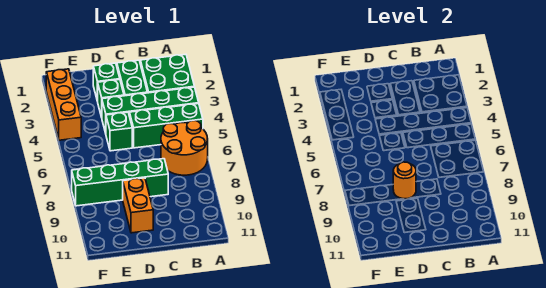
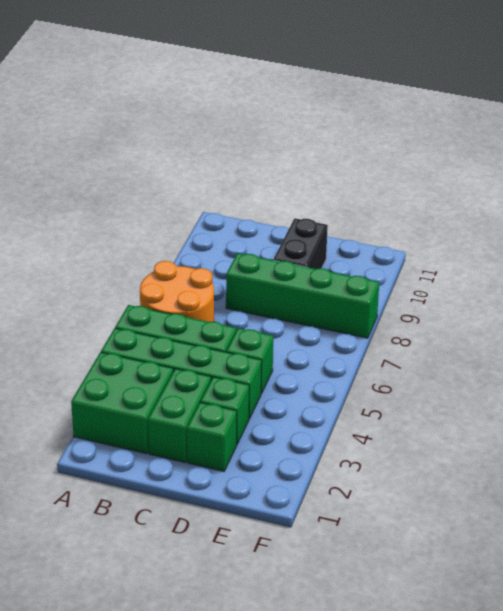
orange round brick D8 level 2 -> none
orange brick D9:D10 level 1 -> black brick D9:D10 level 1
orange brick F2:F4 level 1 -> none

